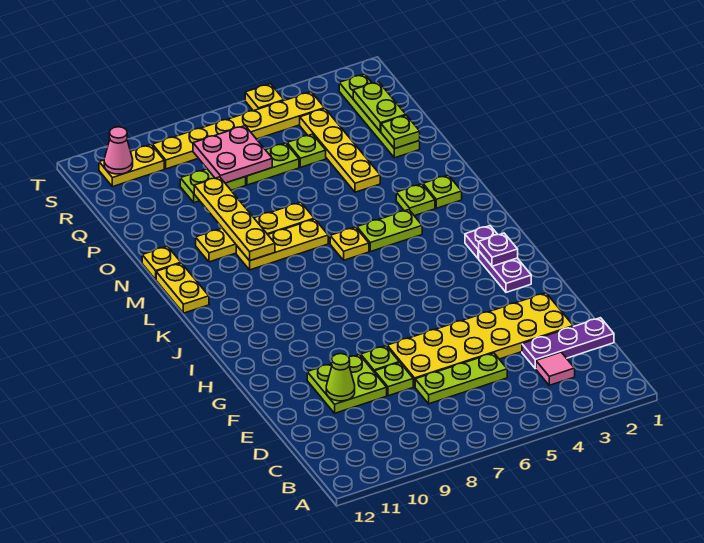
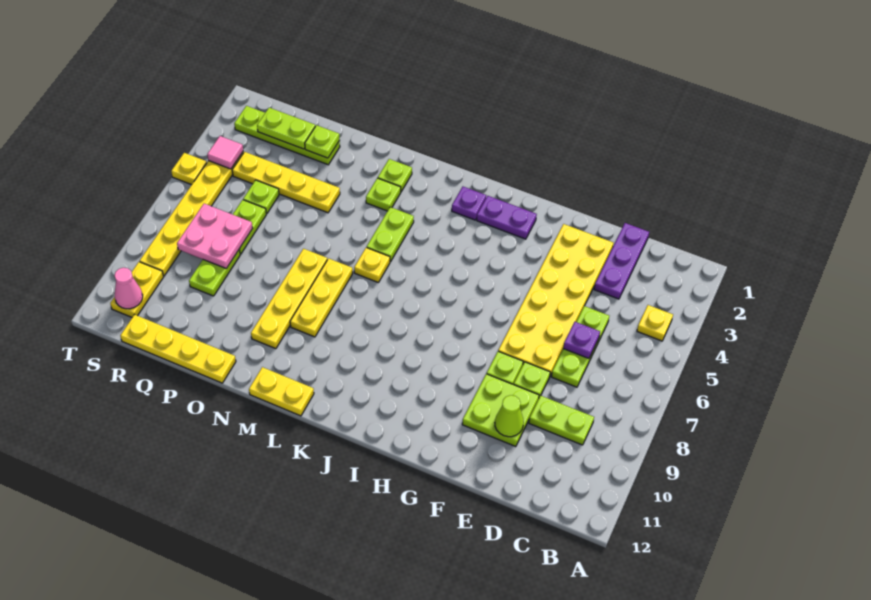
pink tile C3 level 1 -> pink tile S4 level 2
none -> lime plate C9:D9 level 1
purple plate I2 level 2 -> purple plate D6 level 2
yellow plate M9:P9 level 2 -> yellow plate O12:R12 level 1
yellow plate N12 level 1 -> yellow plate B4 level 1

